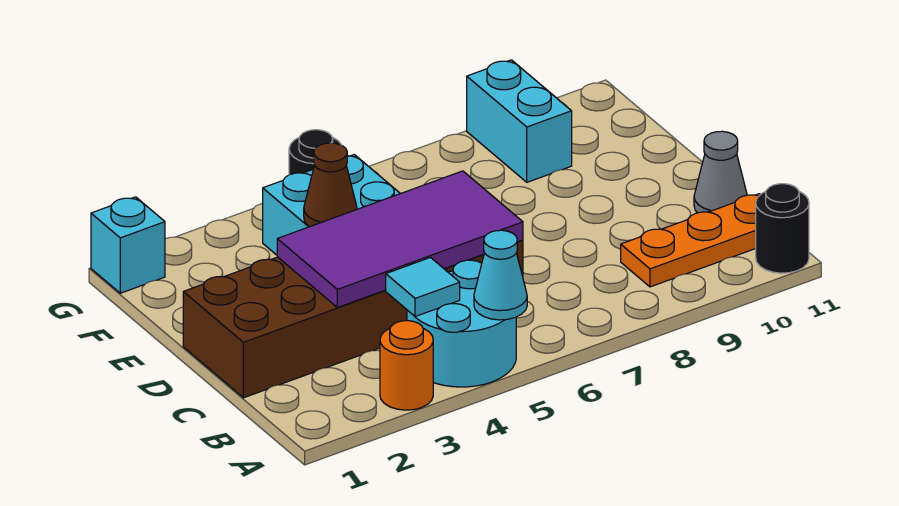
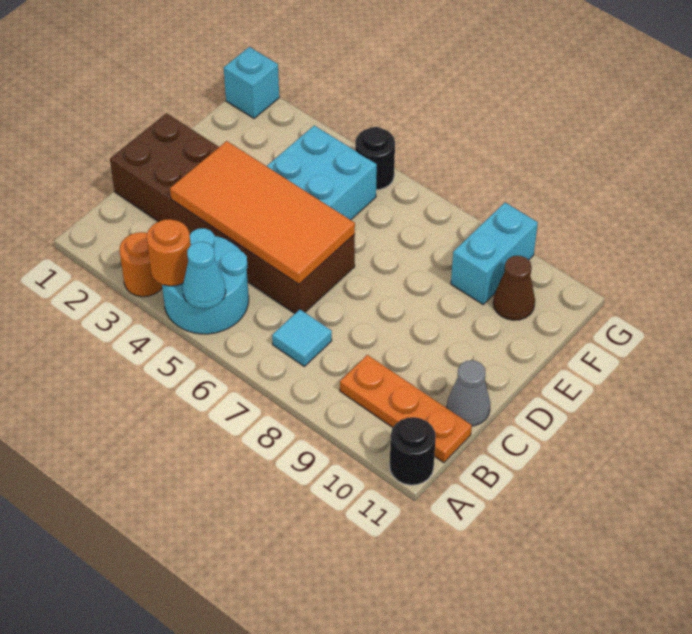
none -> orange round brick A4 level 2
cyan tile B4 level 2 -> cyan tile B7 level 1
purple tile C3:D6 level 2 -> orange tile C3:D6 level 2
brown cone E4 level 2 -> brown cone F10 level 1

